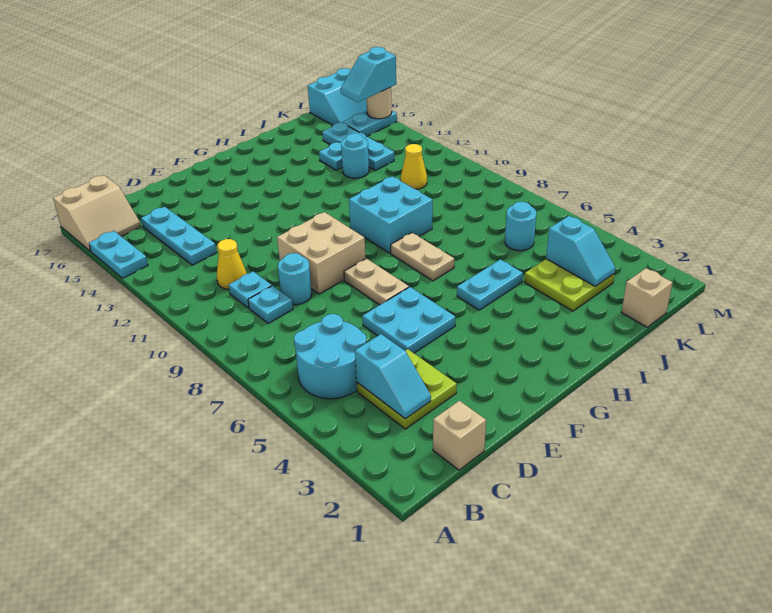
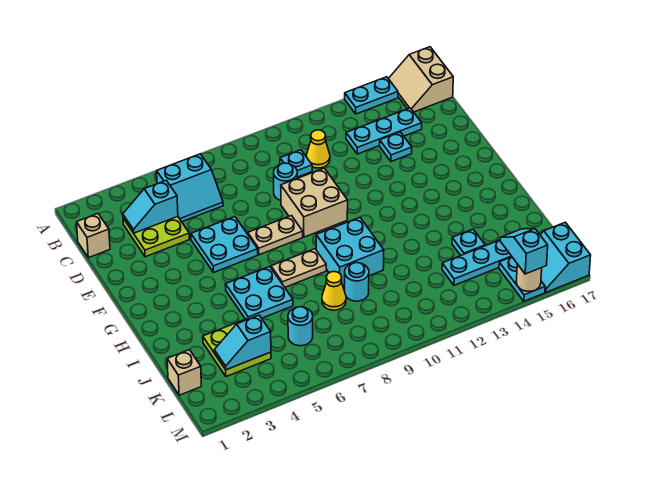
cyan round brick B5:C6 level 1 -> cyan slope B5:C6 level 1 top B
cyan plate C9 level 1 -> cyan plate D14 level 1
cyan plate H5:I5 level 1 -> cyan plate H5:I6 level 1
cyan round brick J13 level 1 -> cyan round brick J9 level 1
yellow cone K11 level 1 -> yellow cone J8 level 1

